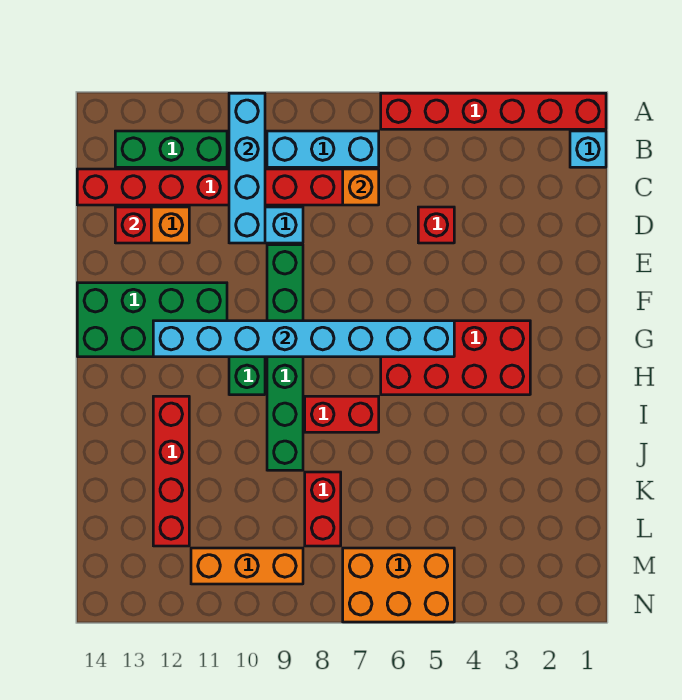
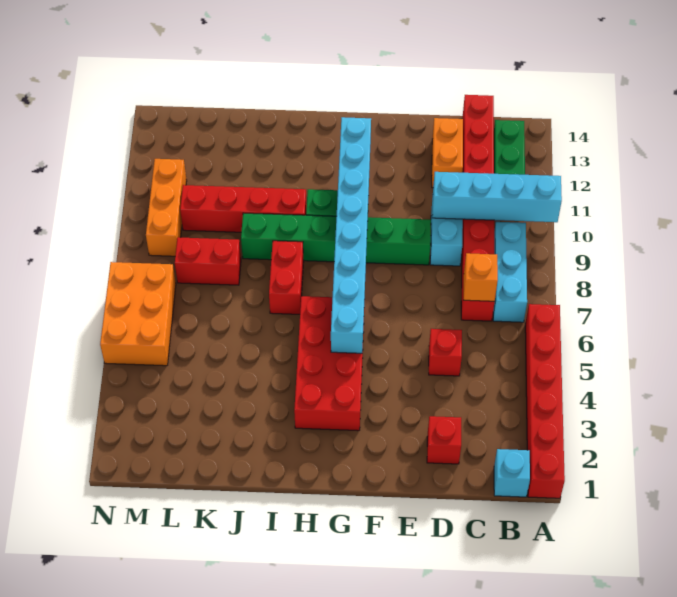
red brick D13 level 2 -> red brick D2 level 1
green brick F11:G14 level 1 -> none
red brick I12:L12 level 1 -> red brick I10:L10 level 1

